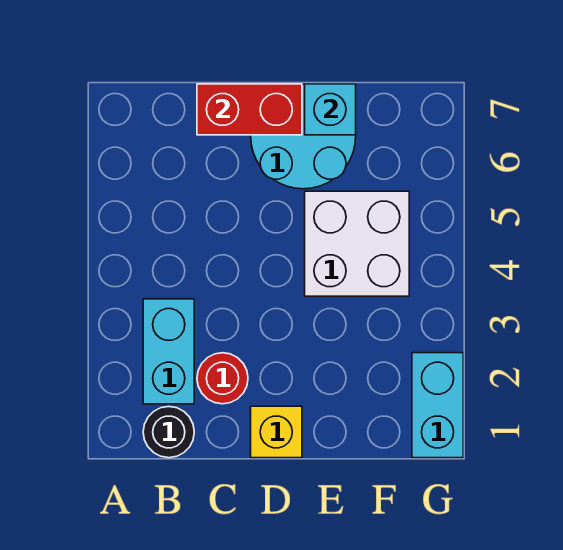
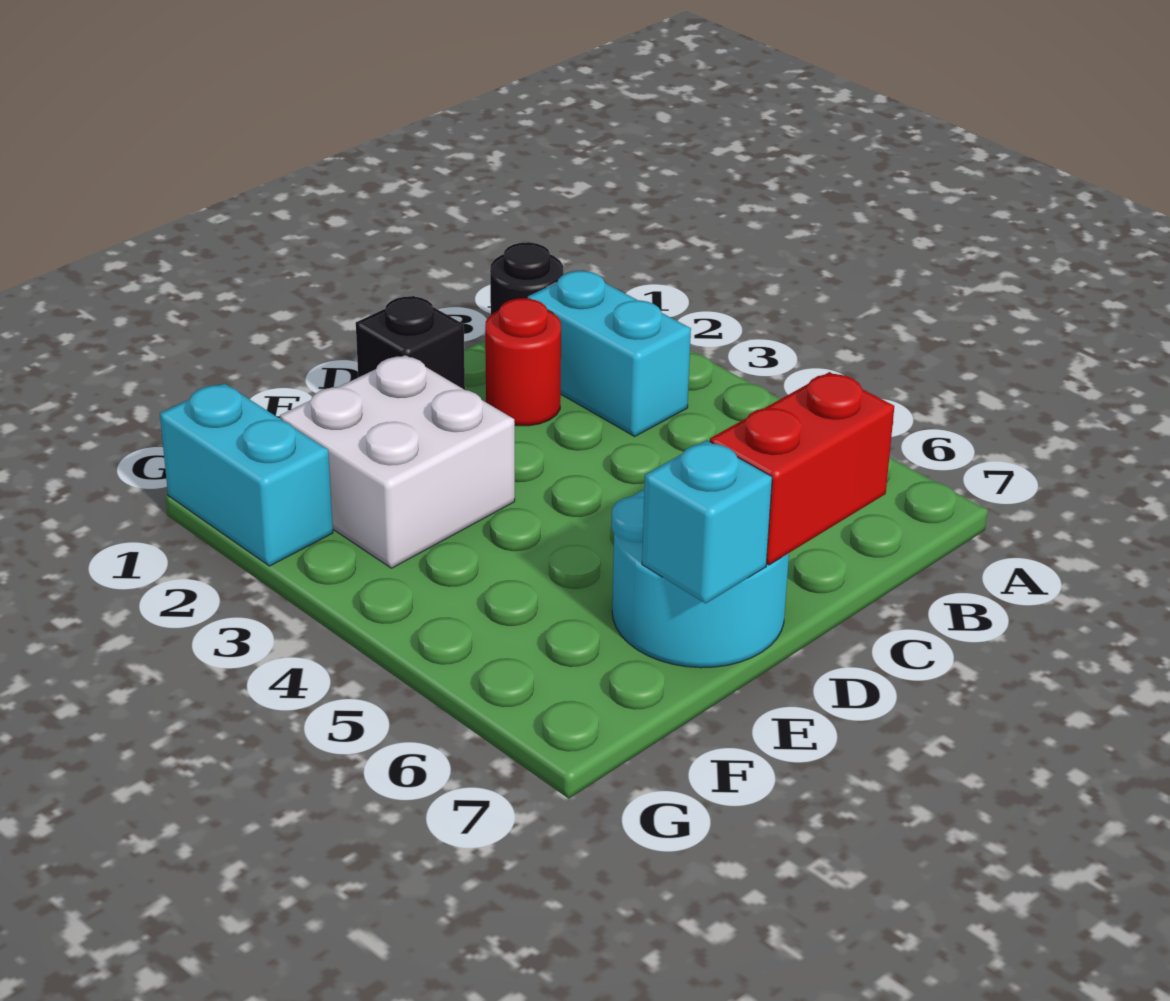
yellow brick D1 level 1 -> black brick D1 level 1
white brick E4:F5 level 1 -> white brick E2:F3 level 1

